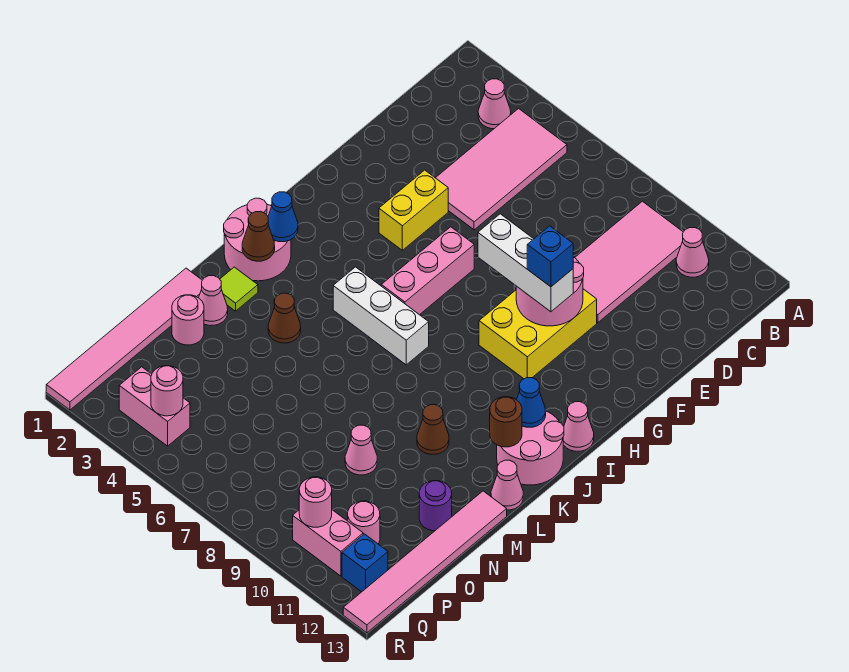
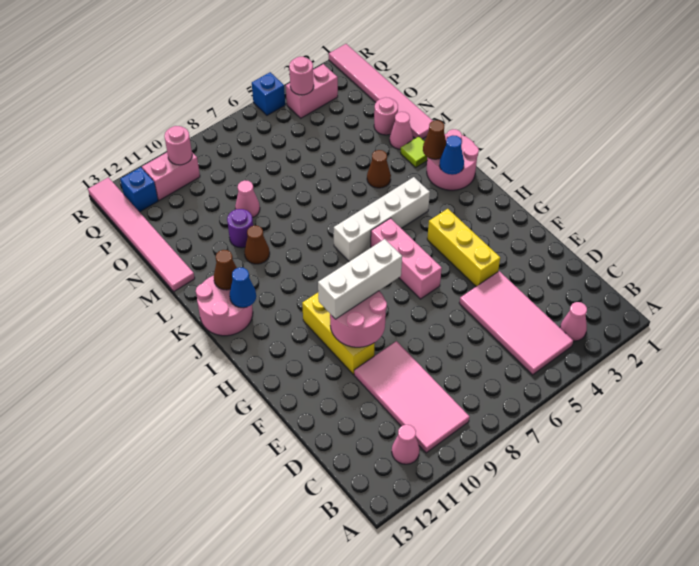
yellow brick F4:G4 level 1 -> yellow brick F4:H4 level 1
yellow brick F9:H10 level 1 -> yellow brick F10:H10 level 1
blue brick G10 level 4 -> blue brick R5 level 1
pink cone I13 level 1 -> none
white brick J5:J7 level 1 -> white brick J4:J7 level 1
brown round brick K12 level 2 -> brown cone K12 level 2
pink cone L13 level 1 -> none
purple round brick N12 level 1 -> purple round brick M10 level 1
pink round brick P11 level 1 -> none

